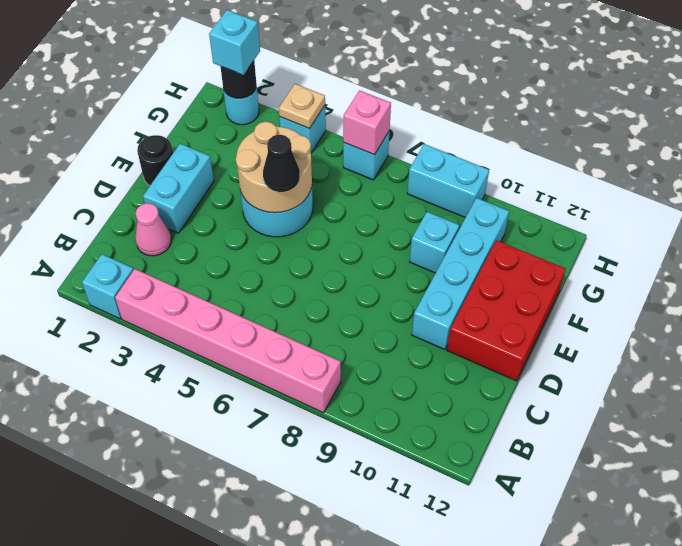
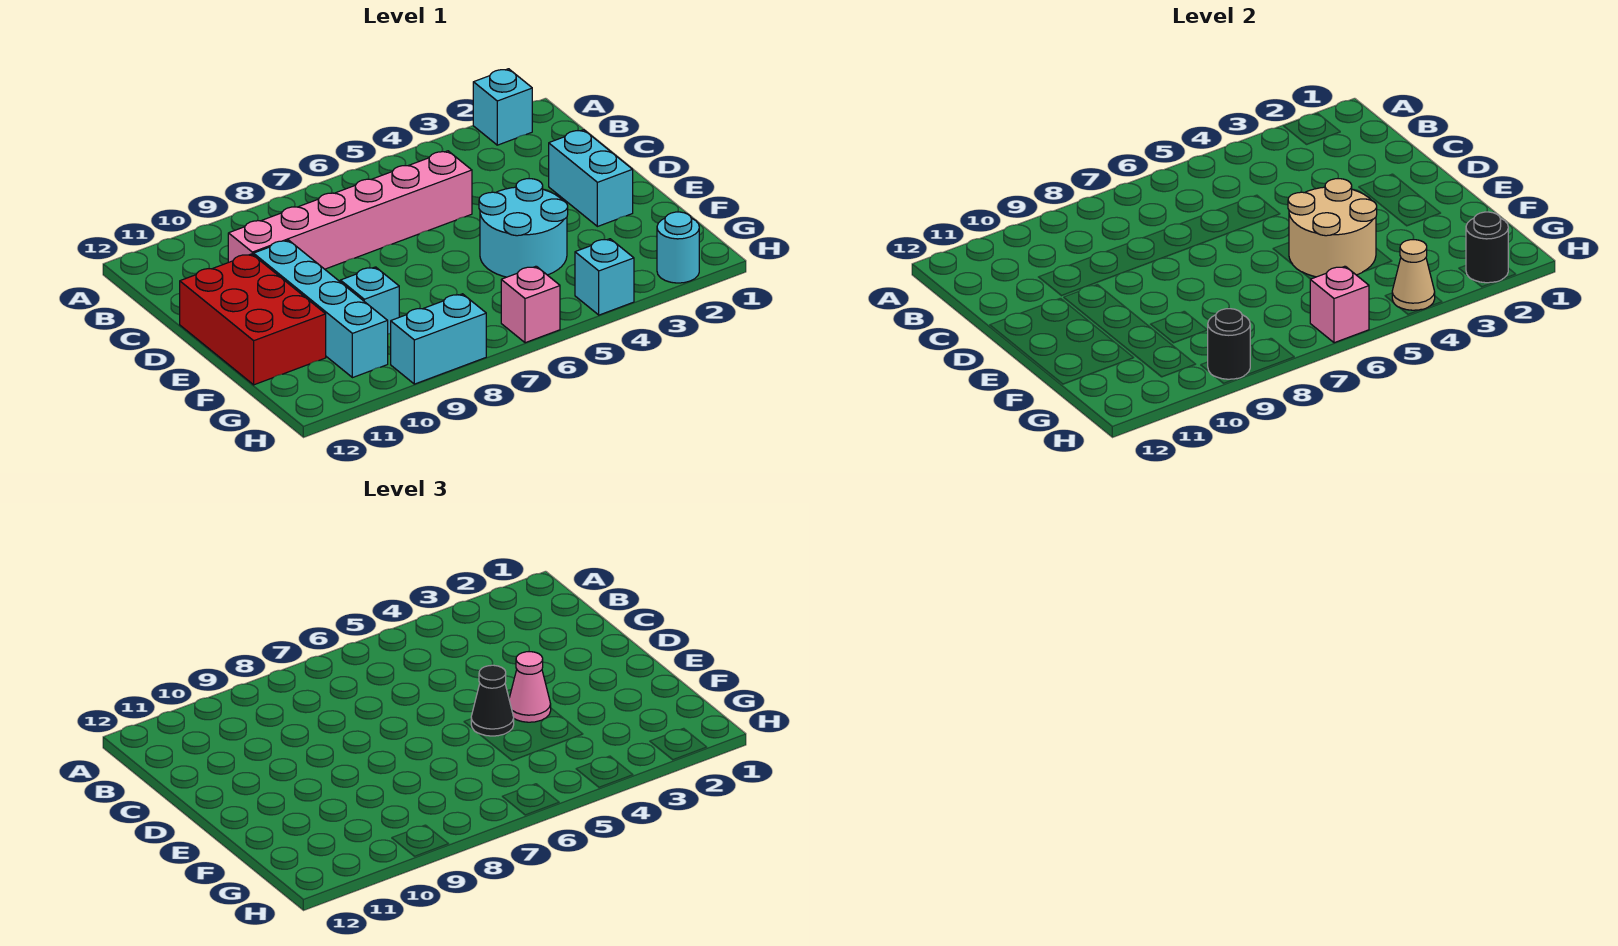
pink brick A3:A8 level 1 -> pink brick C5:C10 level 1
pink cone C2 level 1 -> pink cone E4 level 3
black round brick E1 level 1 -> black round brick H9 level 2
cyan brick H2 level 3 -> none
tan plate H4 level 2 -> tan cone H4 level 2
cyan brick H6 level 1 -> pink brick H6 level 1

